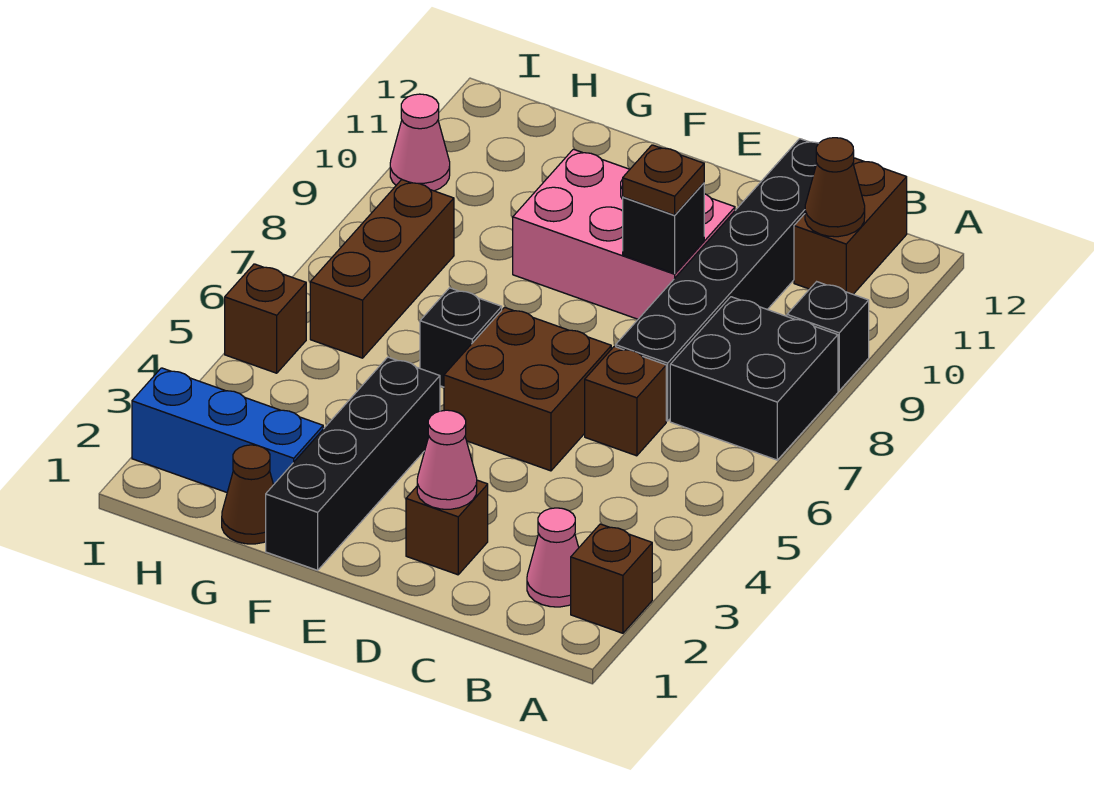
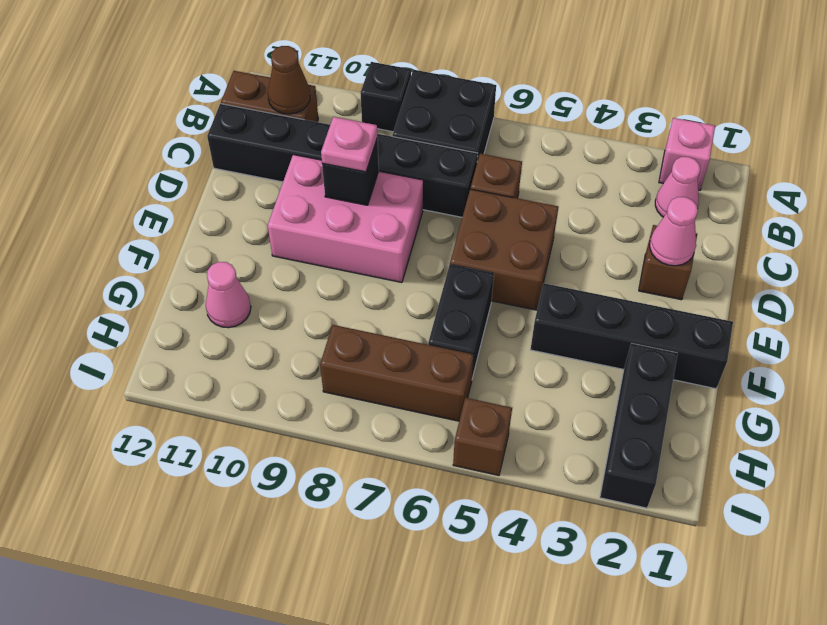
brown brick A2 level 1 -> pink brick A2 level 1
pink brick D9:F10 level 1 -> pink brick D8:E10 level 1
brown plate D9 level 3 -> pink plate D9 level 3
black brick F6 level 1 -> black brick F6:G6 level 1
brown cone G1 level 1 -> none
blue brick G2:I2 level 1 -> black brick G2:I2 level 1
pink cone I10 level 1 -> pink cone G11 level 1

